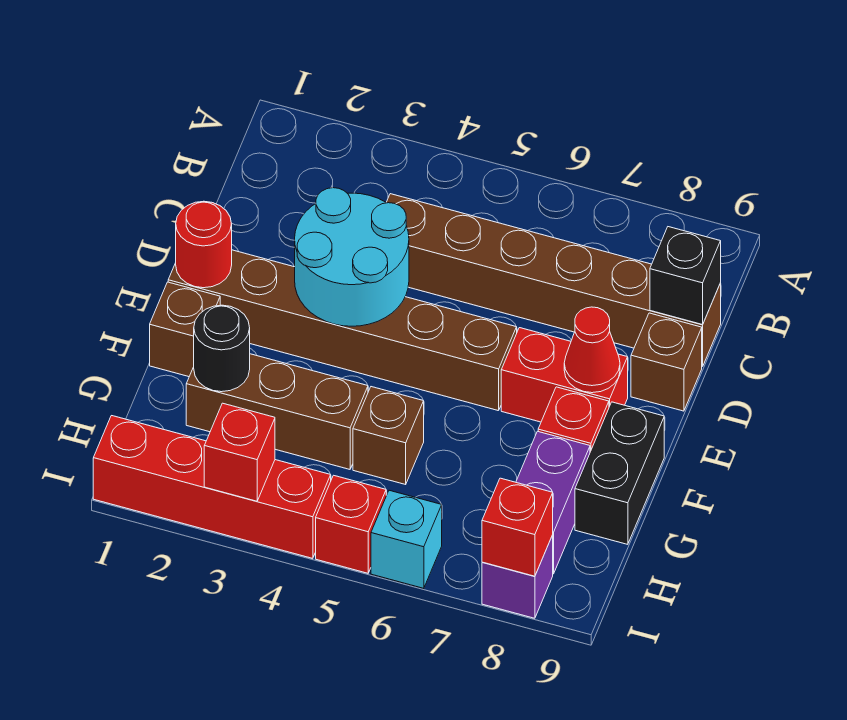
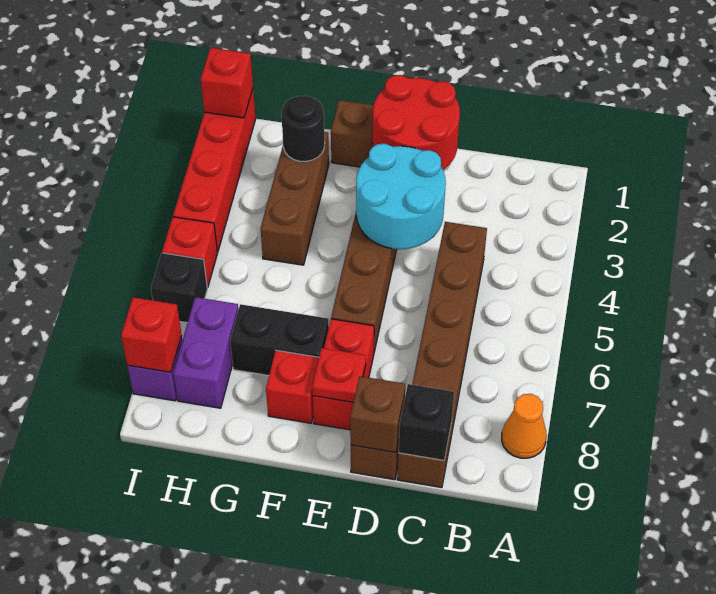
none -> orange cone A8 level 1
red round brick E1 level 2 -> red round brick D1:E2 level 2
red cone E8 level 2 -> red plate E8 level 2
black brick F9:G9 level 1 -> black brick F7:G7 level 1
brown brick G5 level 1 -> brown brick D9 level 2
purple brick G8:H8 level 1 -> purple brick H7:H8 level 1
red brick I3 level 2 -> red brick I1 level 2
cyan brick I6 level 1 -> black brick I6 level 1

